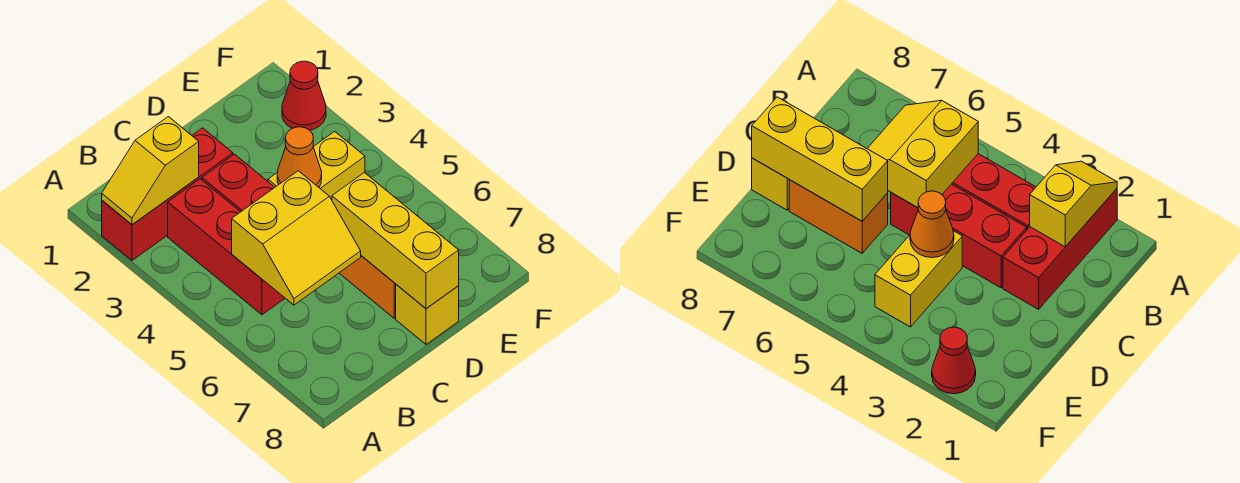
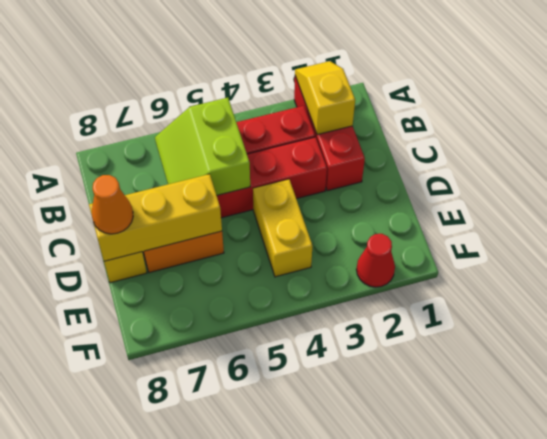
yellow slope B5:C6 level 2 top 5 -> lime slope B5:C6 level 2 top 5
orange cone D4 level 2 -> orange cone D8 level 3

